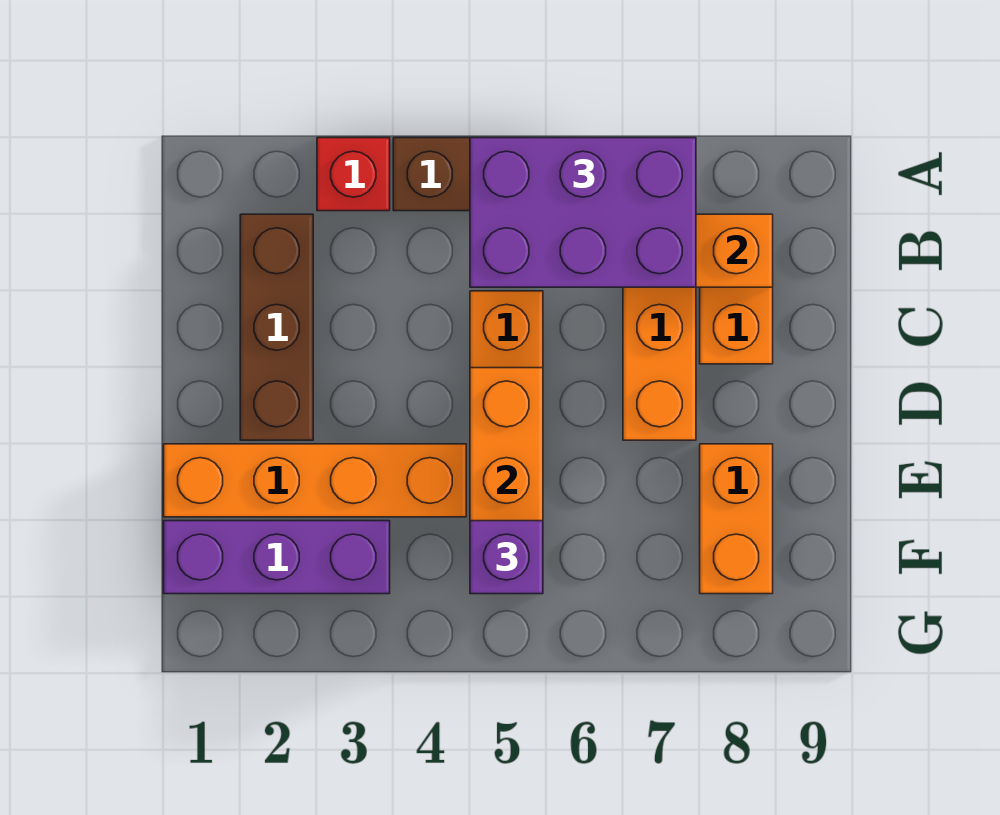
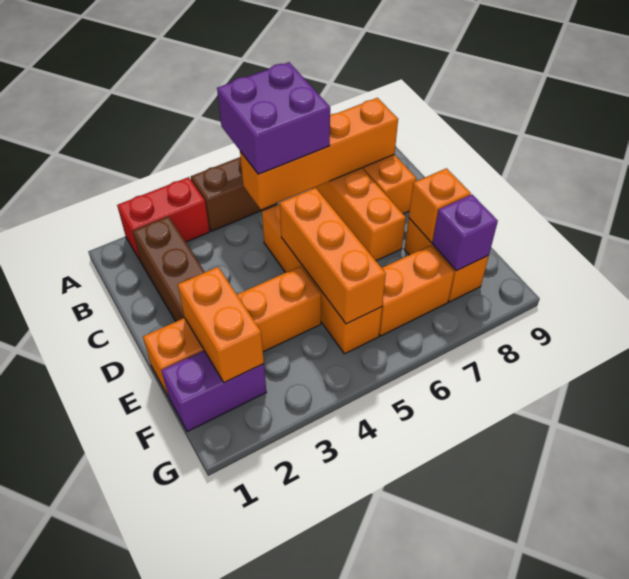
red brick A3 level 1 -> red brick A2:A3 level 1
purple brick A5:B7 level 3 -> purple brick A5:B6 level 3
none -> orange brick E2:F2 level 2
none -> orange brick E8 level 2
purple brick F1:F3 level 1 -> purple brick F1:F2 level 1
purple brick F5 level 3 -> purple brick F8 level 2
none -> orange brick F6:F7 level 1

